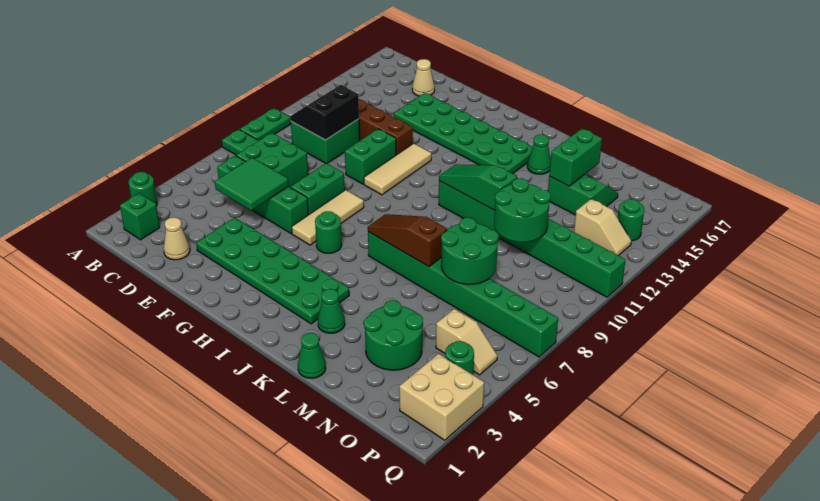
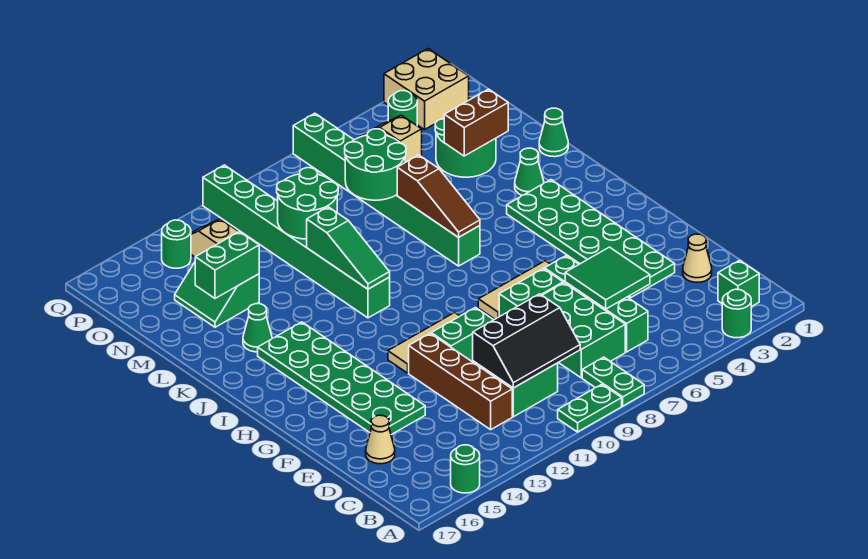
green brick C7:D8 level 1 -> green brick C7:E8 level 1
black slope C10:D11 level 2 top D -> black slope C9:D11 level 2 top D
green round brick H6 level 1 -> green round brick A15 level 1
none -> brown brick M3:M4 level 2

